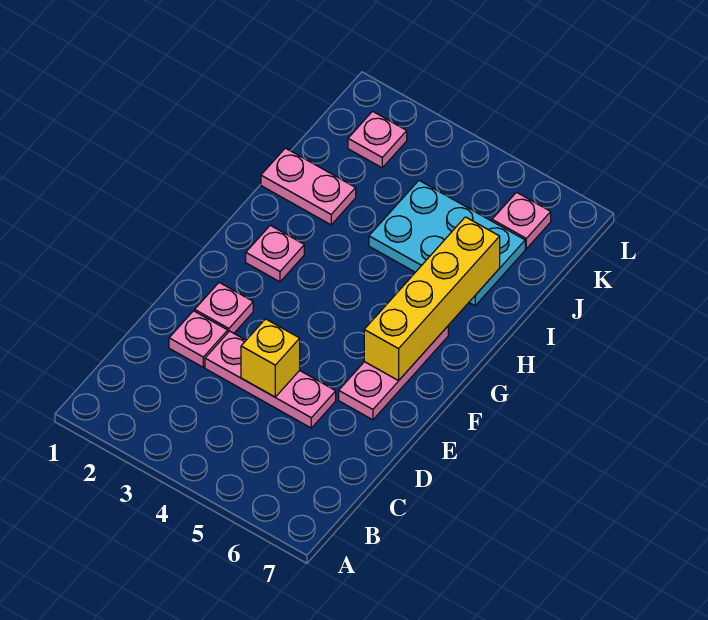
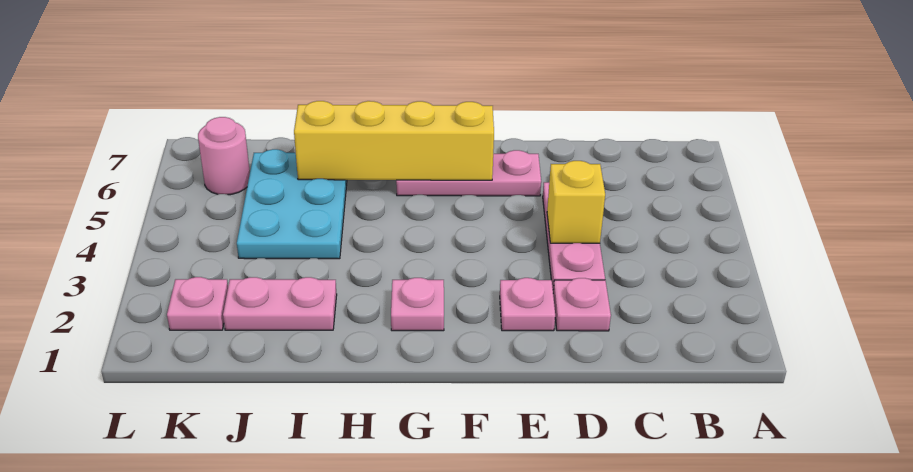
pink plate I1:I2 level 1 -> pink plate I2:J2 level 1
pink plate K6 level 1 -> pink round brick K6 level 1

